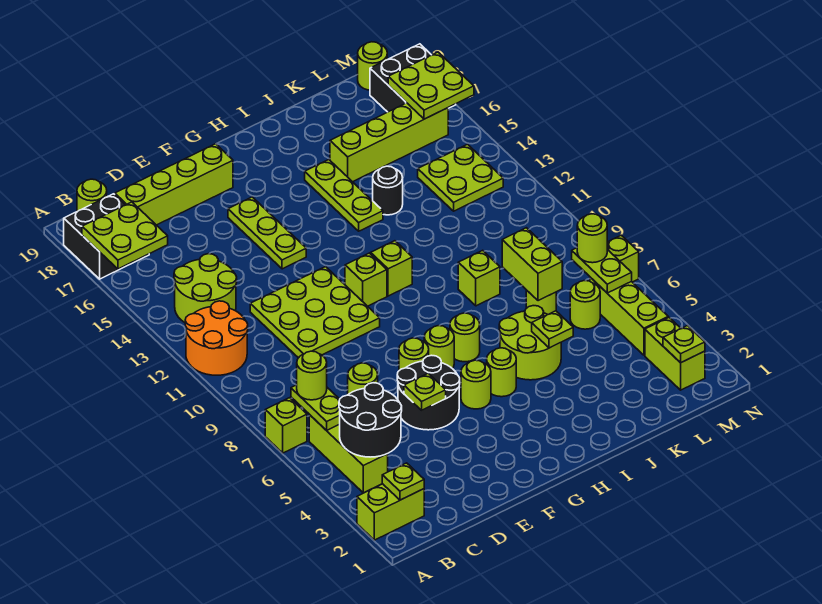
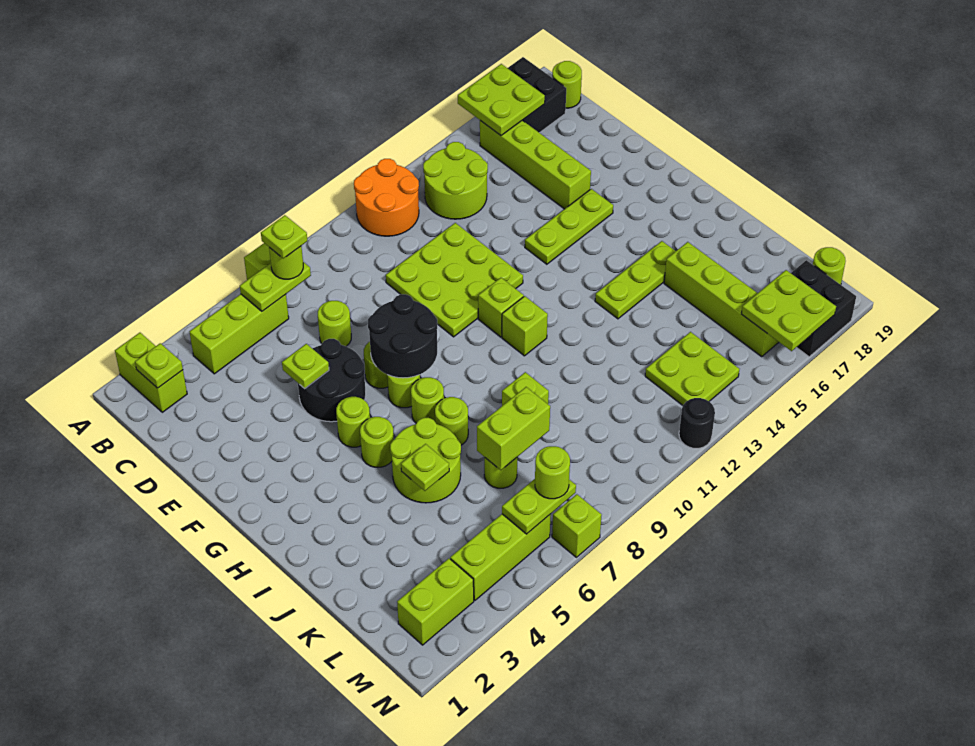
black round brick B4:C5 level 2 -> black round brick F7:G8 level 2
lime brick C18:F18 level 1 -> lime brick B16:E16 level 1
black round brick J14 level 1 -> black round brick N12 level 1
lime round brick L6 level 1 -> lime round brick I7 level 1
lime plate M2 level 2 -> lime plate B7 level 4

